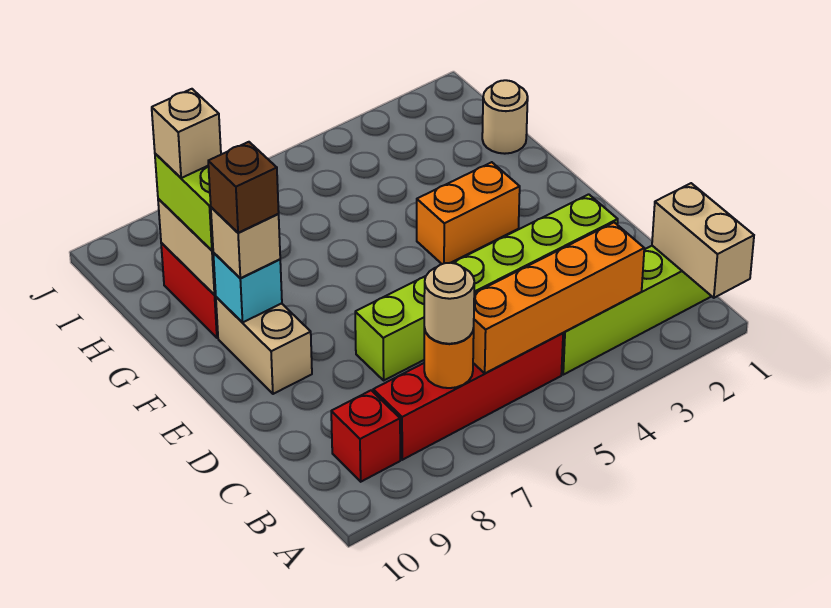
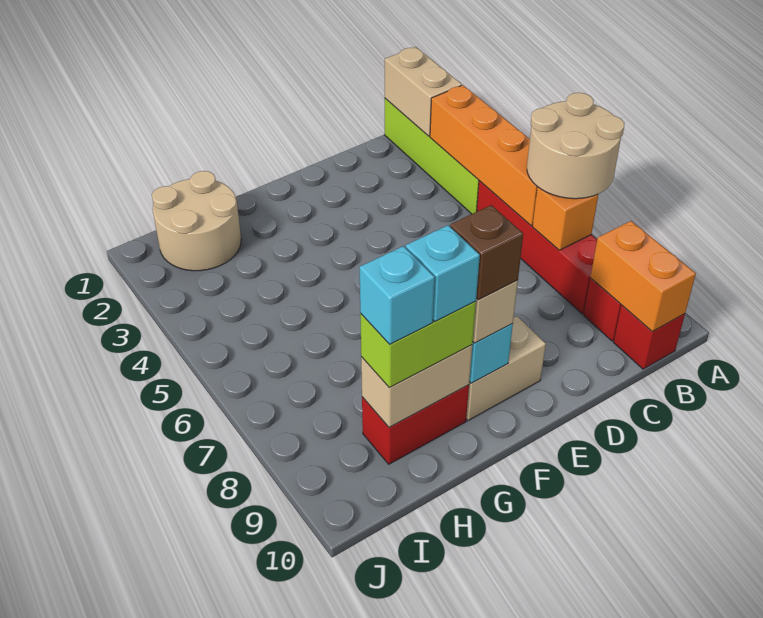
tan brick A1:B1 level 2 -> tan brick B1:B2 level 2
orange round brick B7 level 2 -> orange brick B7 level 2
tan round brick B7 level 3 -> tan round brick A6:B7 level 3
none -> red brick B10 level 1
lime brick D2:D7 level 1 -> none
orange brick F3:F4 level 1 -> orange brick B9:B10 level 2
none -> cyan brick G9 level 4
tan round brick H1 level 1 -> tan round brick H1:I2 level 1
tan brick H9 level 4 -> cyan brick H9 level 4

